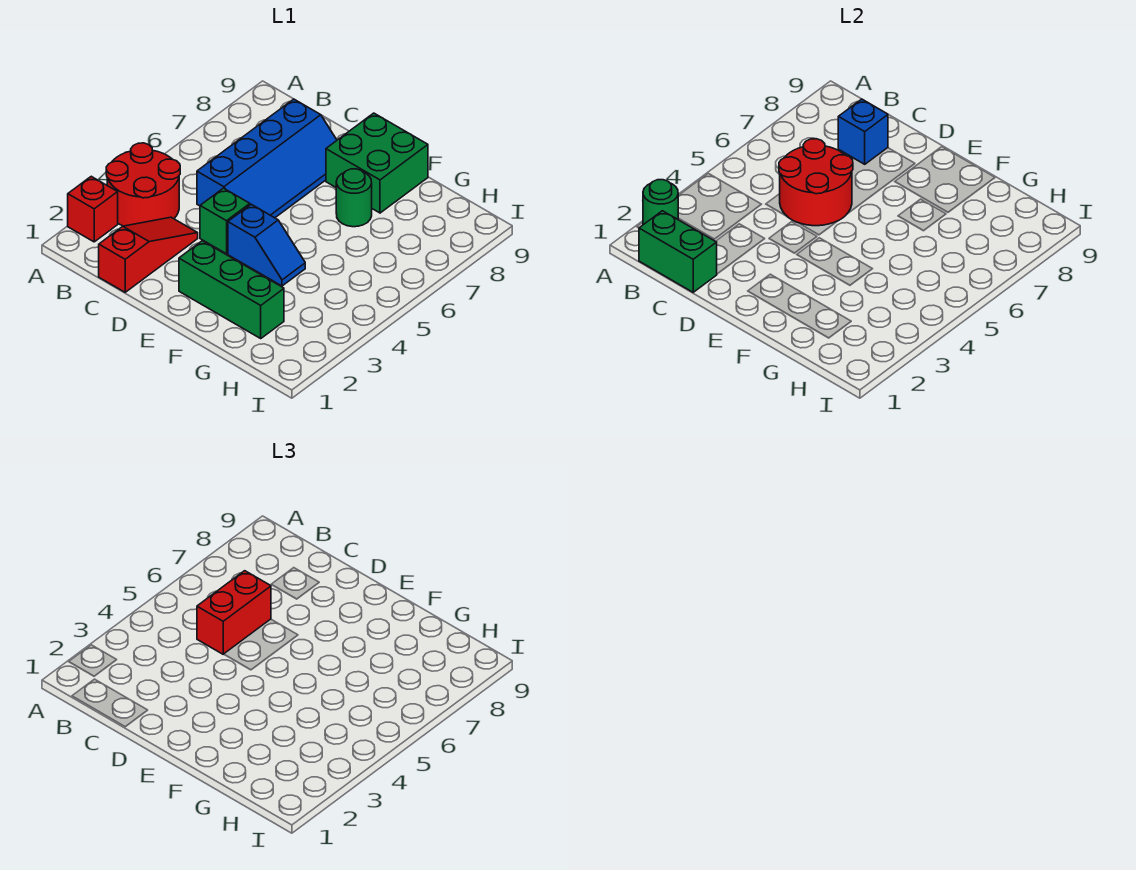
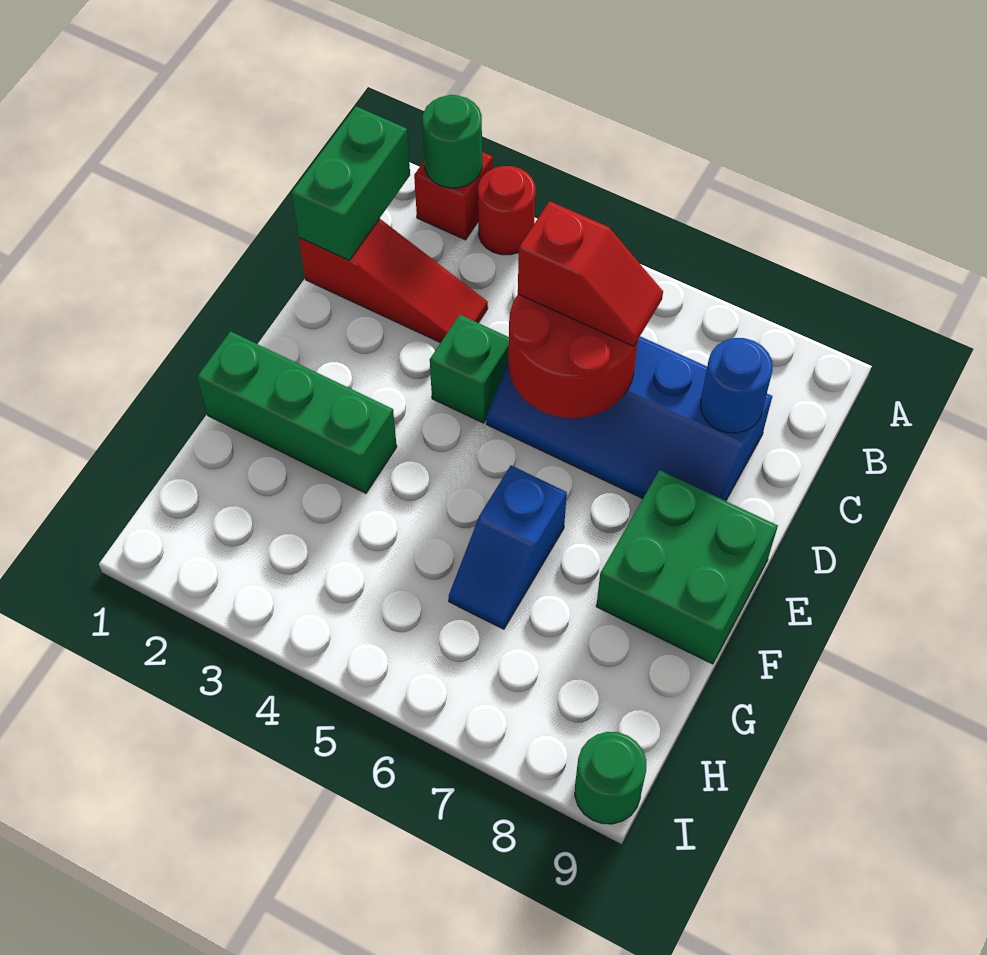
red round brick A3:B4 level 1 -> red round brick A3 level 1
red brick C5:C6 level 3 -> red slope C5:C6 level 3 top 5
blue brick C8 level 2 -> blue round brick C8 level 2
green brick E2:G2 level 1 -> green brick F1:F3 level 1
blue slope E4:F4 level 1 top E -> blue slope F6:G6 level 1 top F
green round brick F7 level 1 -> green round brick I9 level 1

